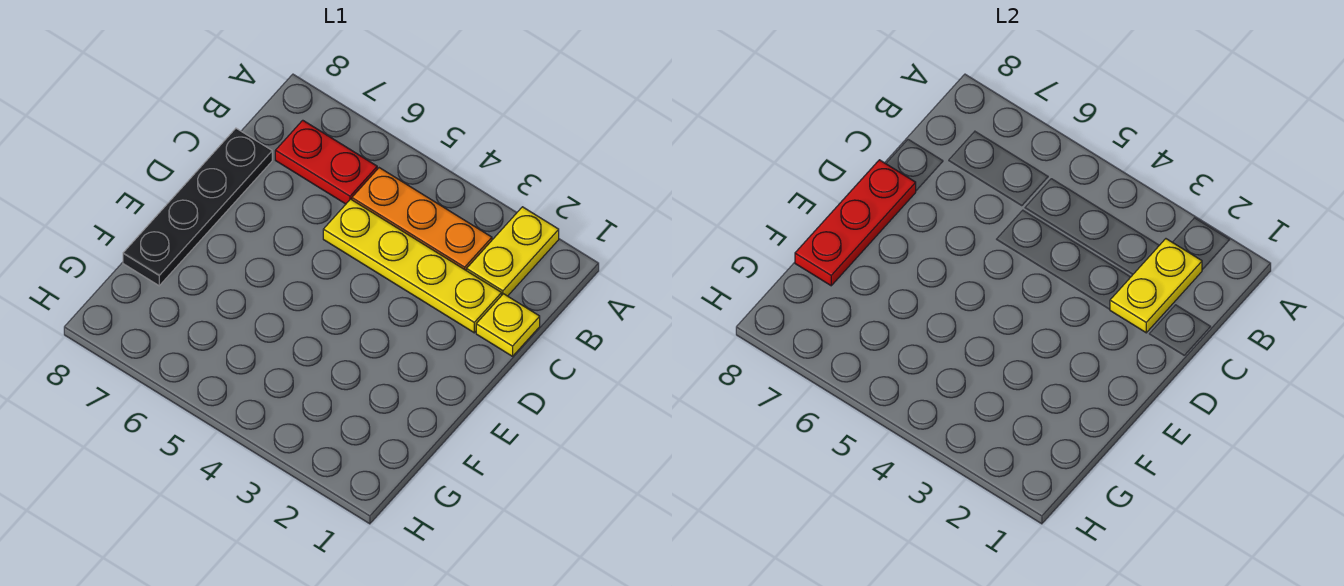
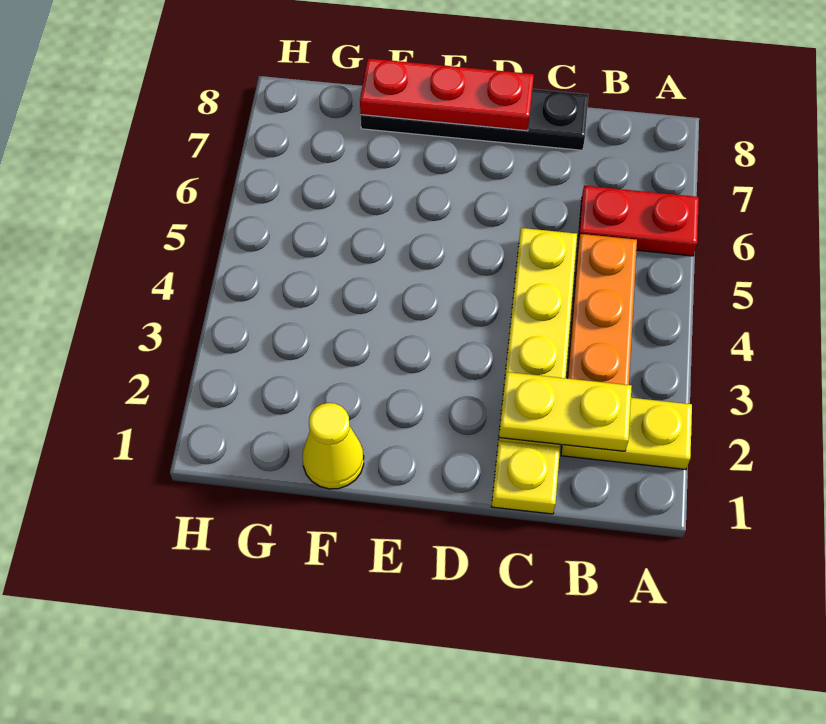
red plate B6:B7 level 1 -> red plate A6:B6 level 1
none -> yellow cone F1 level 1

